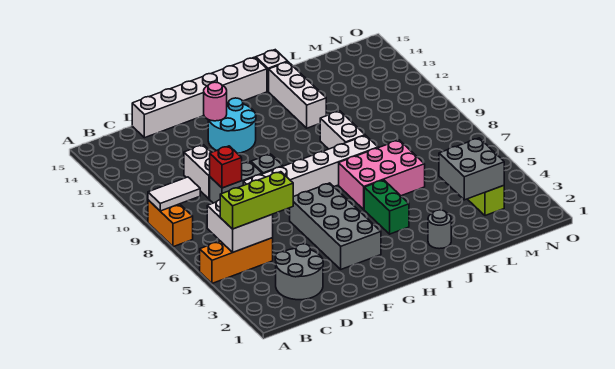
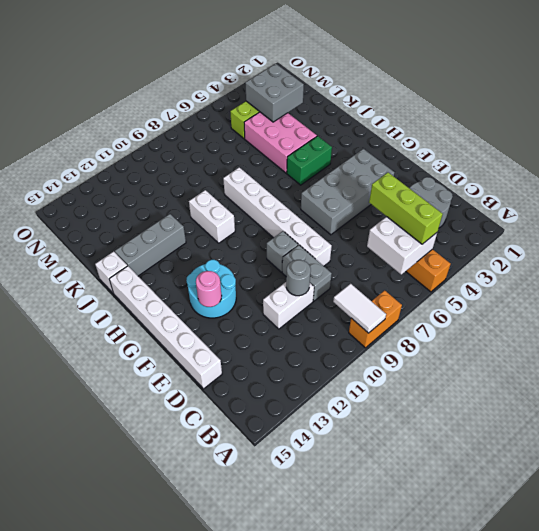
red brick D9 level 2 -> none
pink brick I6:K7 level 1 -> pink brick J4:L5 level 1
grey round brick J2 level 1 -> grey round brick D10 level 2
white brick J9:J10 level 1 -> white brick I10:J10 level 1
white brick J12:J14 level 1 -> grey brick J12:J14 level 1

